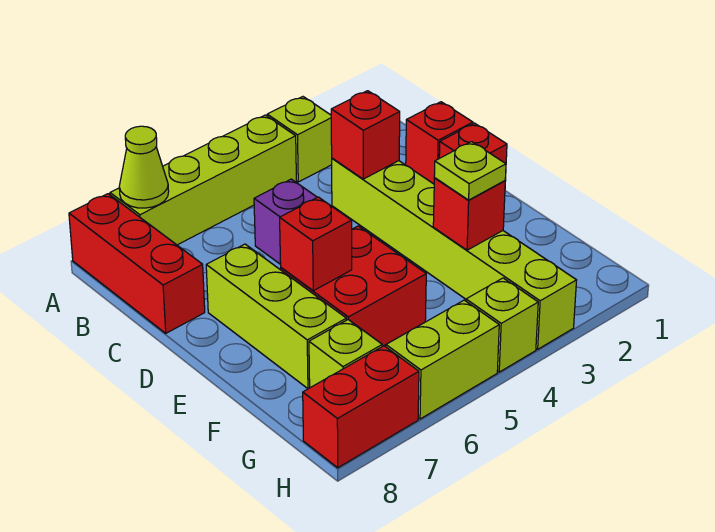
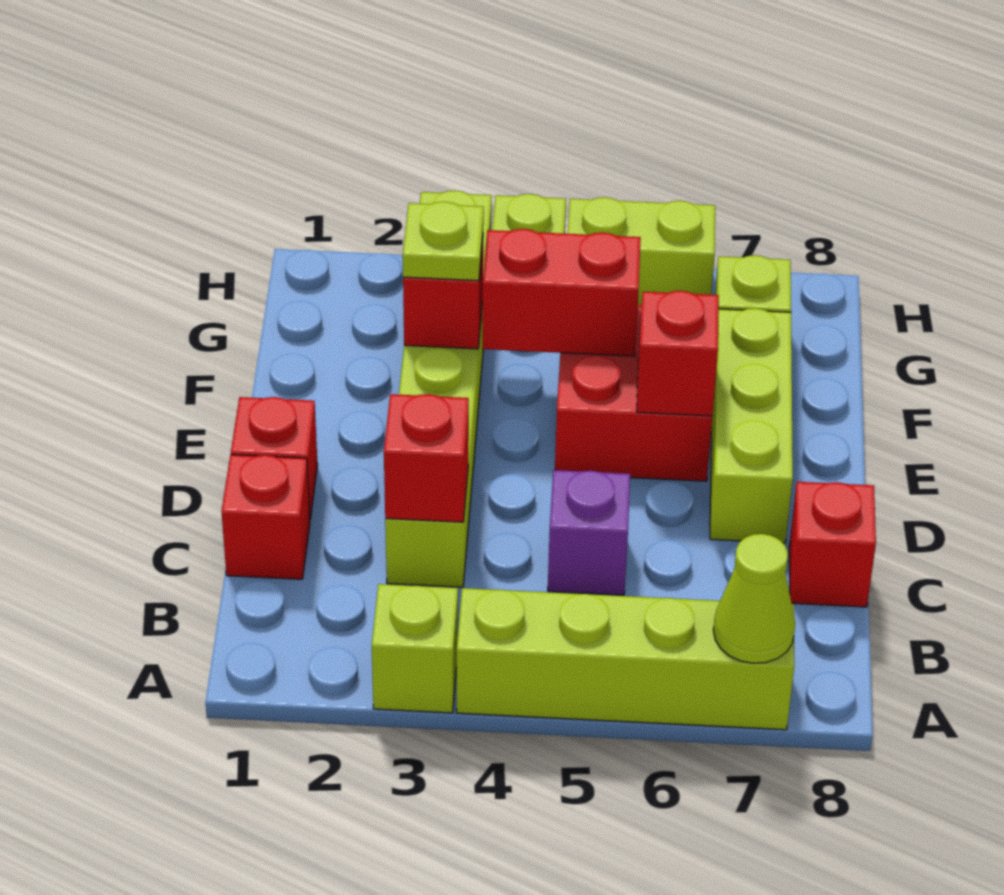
red brick A8:C8 level 1 -> red brick C8 level 1
red brick H7:H8 level 1 -> red brick F4:F5 level 2

